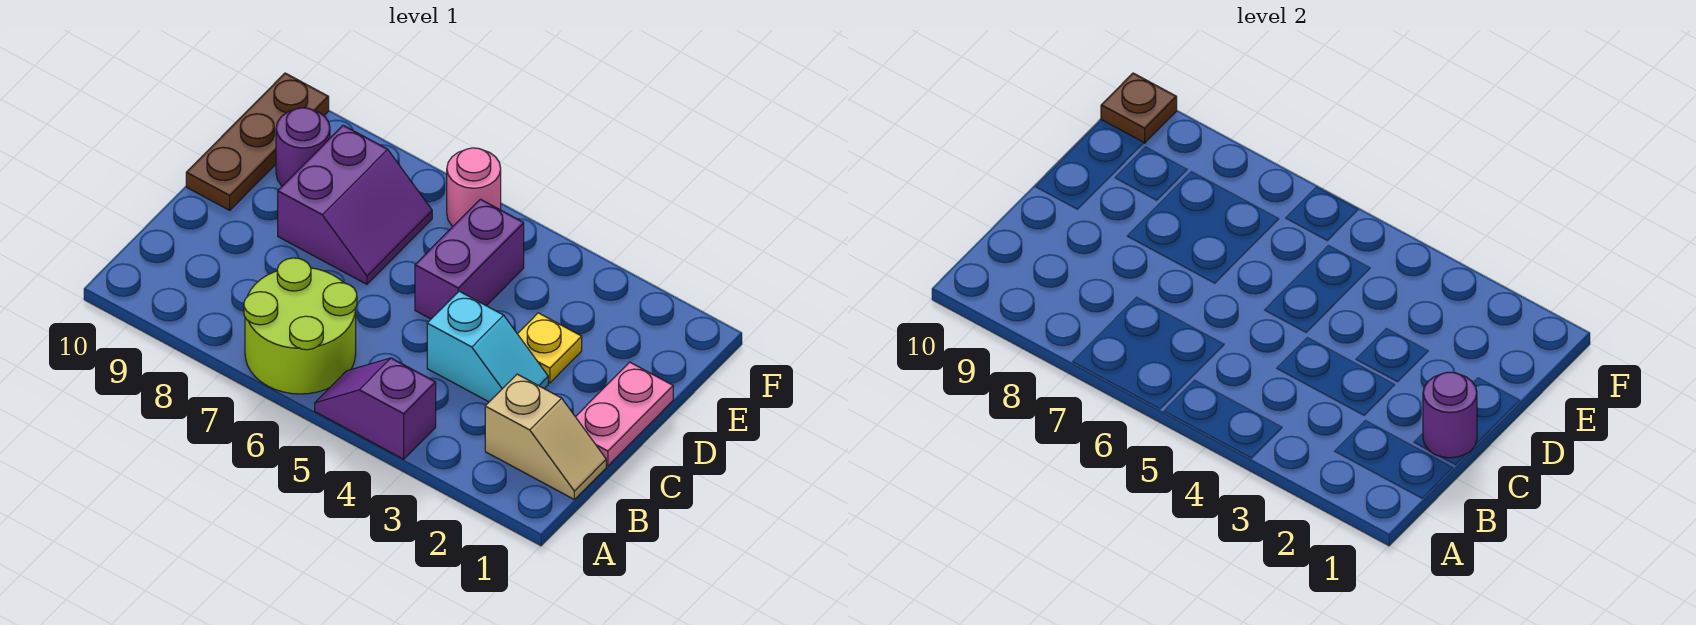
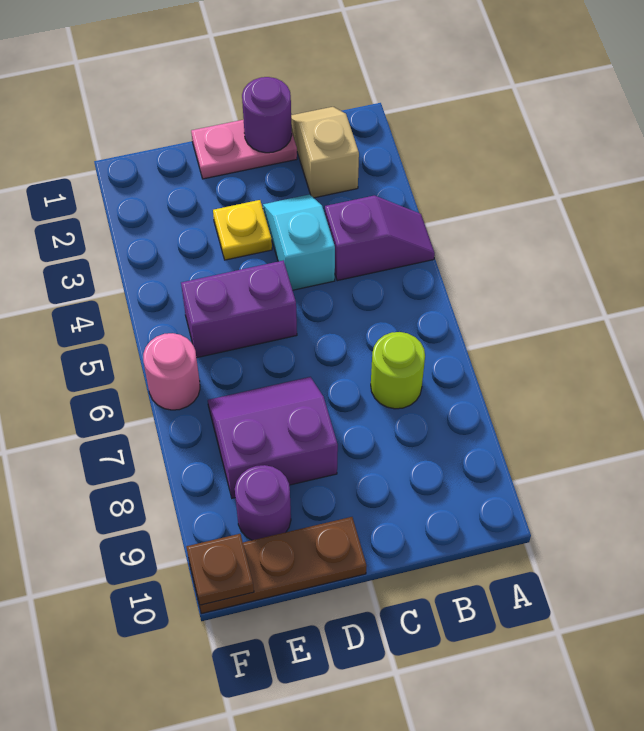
purple slope A4:A5 level 1 top 4 -> purple slope A4:B4 level 1 top B
lime round brick A6:B7 level 1 -> lime round brick B7 level 1

